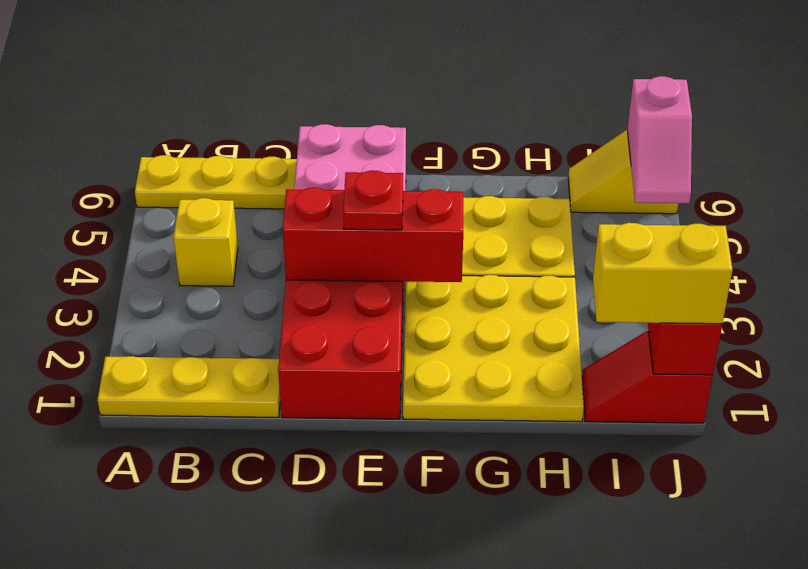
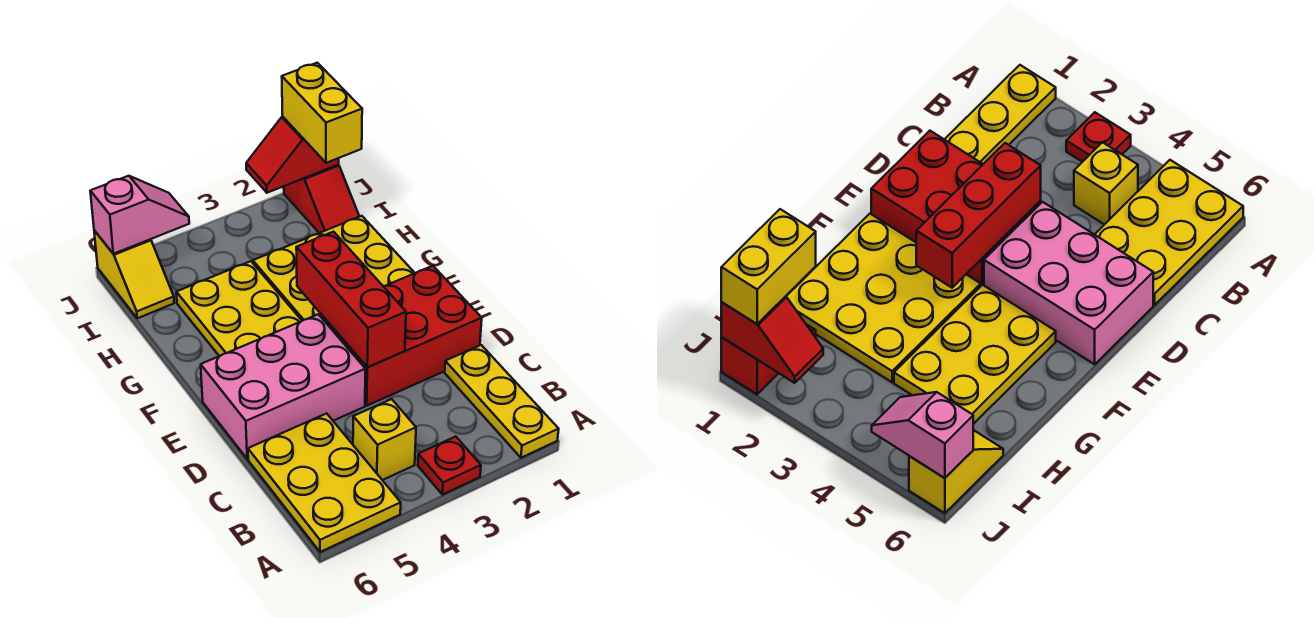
yellow plate A6:C6 level 1 -> yellow plate A5:C6 level 1
red plate E3 level 3 -> red plate A3 level 1

